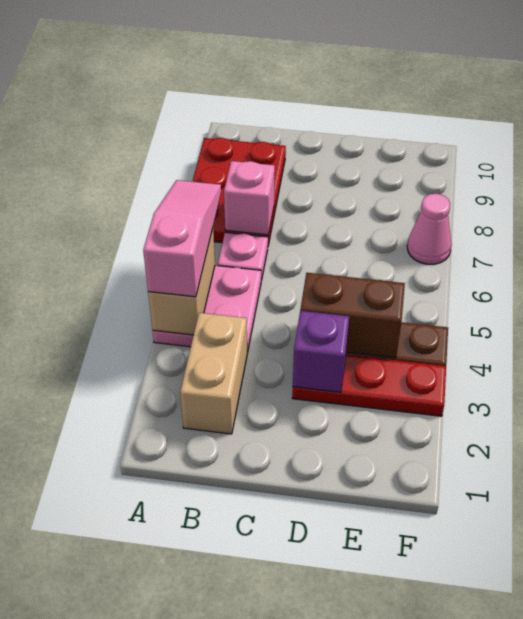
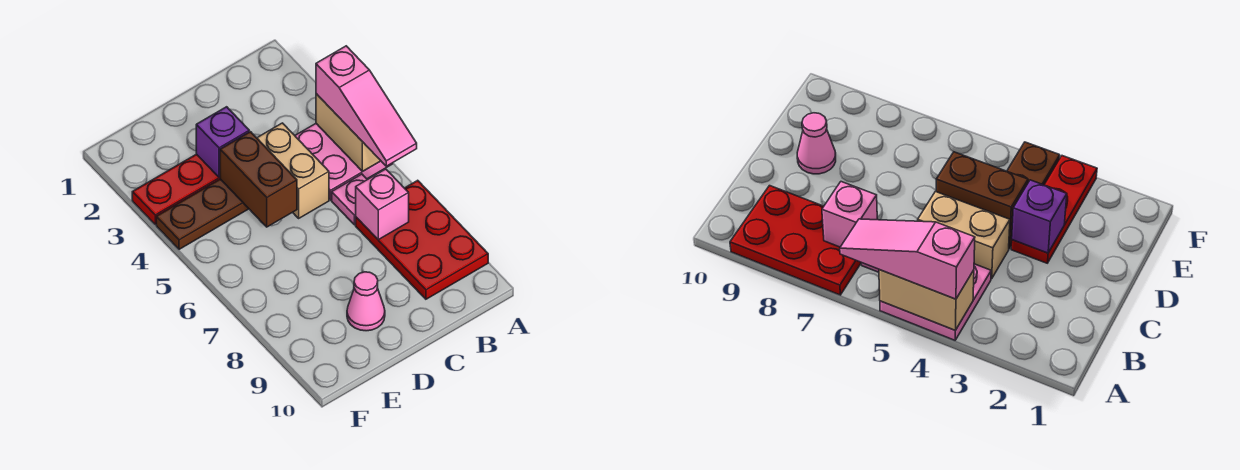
tan brick B2:B3 level 1 -> tan brick C4:C5 level 1
brown brick D4:E4 level 2 -> brown brick D4:D5 level 2
pink cone F7 level 1 -> pink cone D9 level 1

